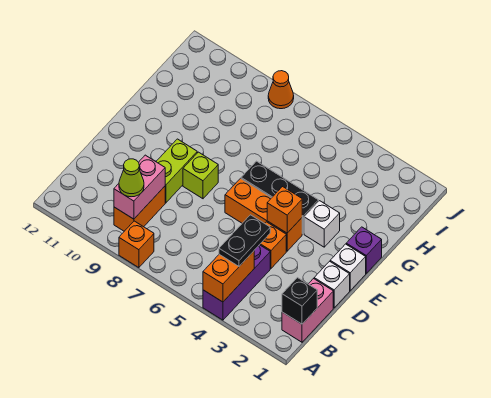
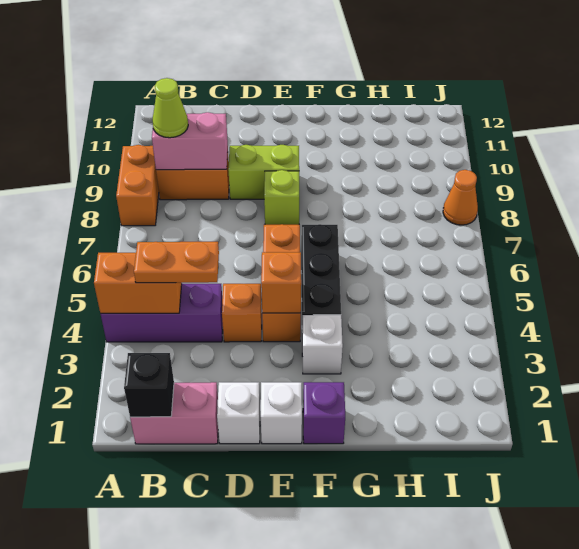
orange brick A8 level 1 -> orange brick A8:A9 level 1
black plate B4:C4 level 3 -> orange plate B4:C4 level 3

